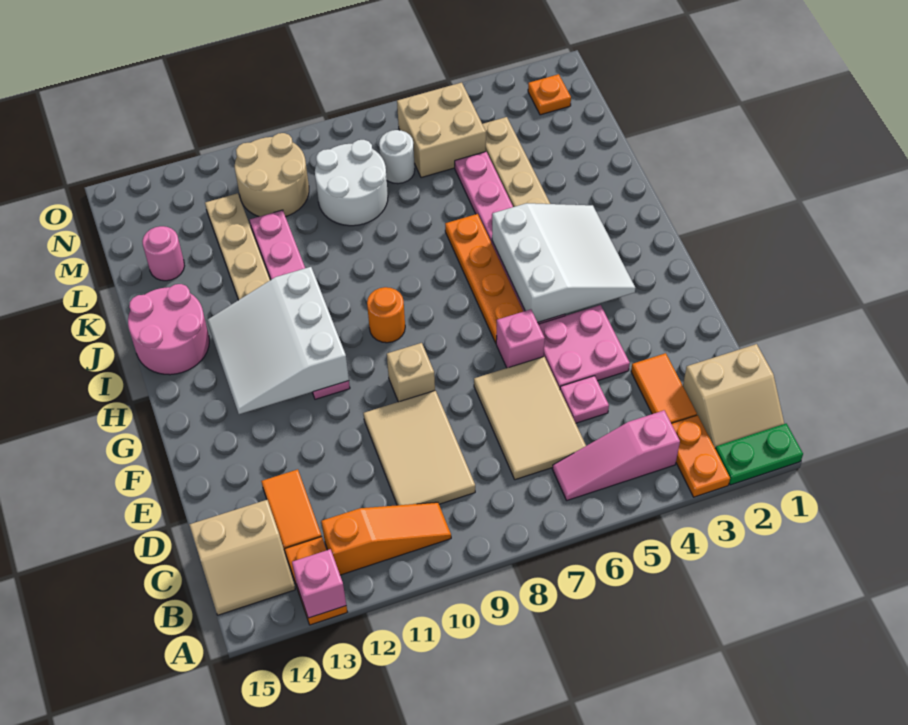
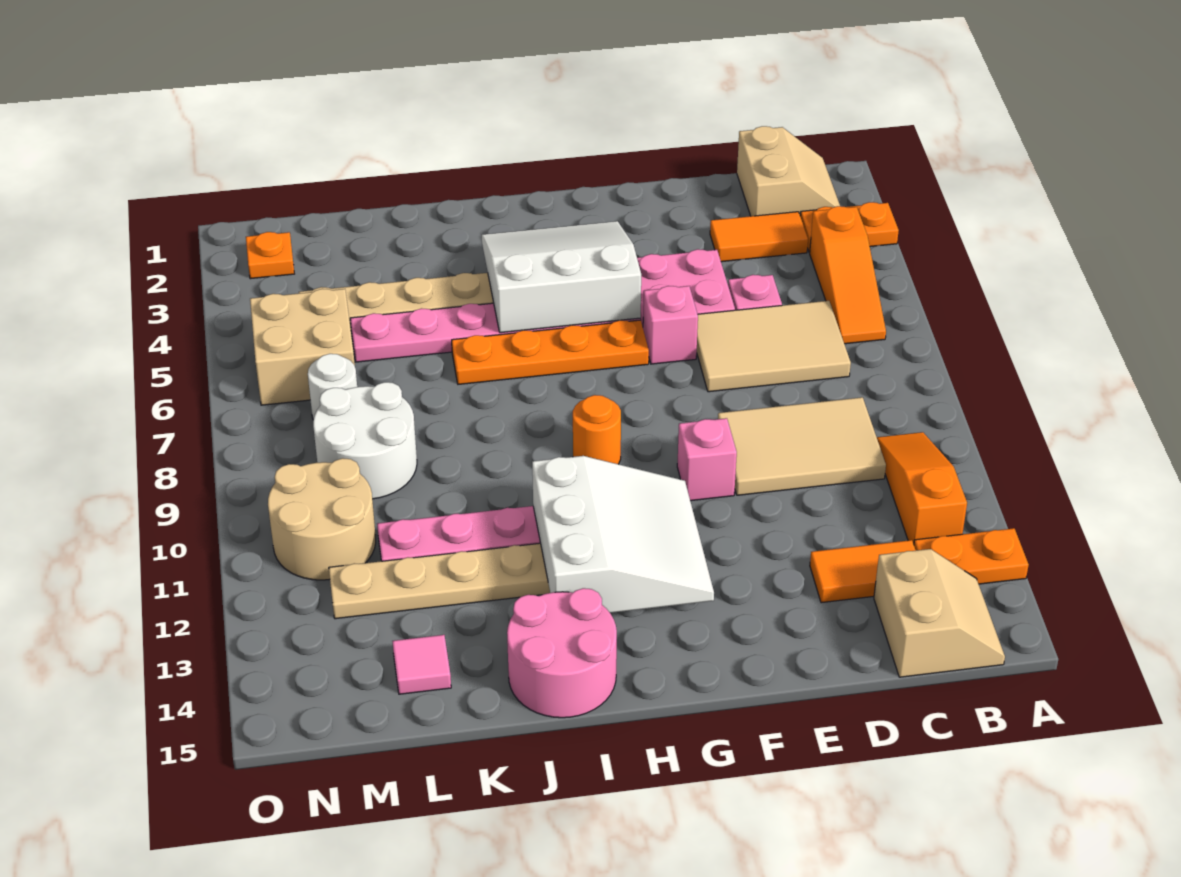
green plate A1:A2 level 1 -> none
pink brick A13 level 2 -> pink brick F10 level 1
pink slope B4:B6 level 1 top 4 -> orange slope B4:B6 level 1 top 4
tan brick F9 level 1 -> none
white slope G11:I13 level 2 top 11 -> white slope G11:I13 level 2 top I
pink round brick L14 level 1 -> pink tile L14 level 1

